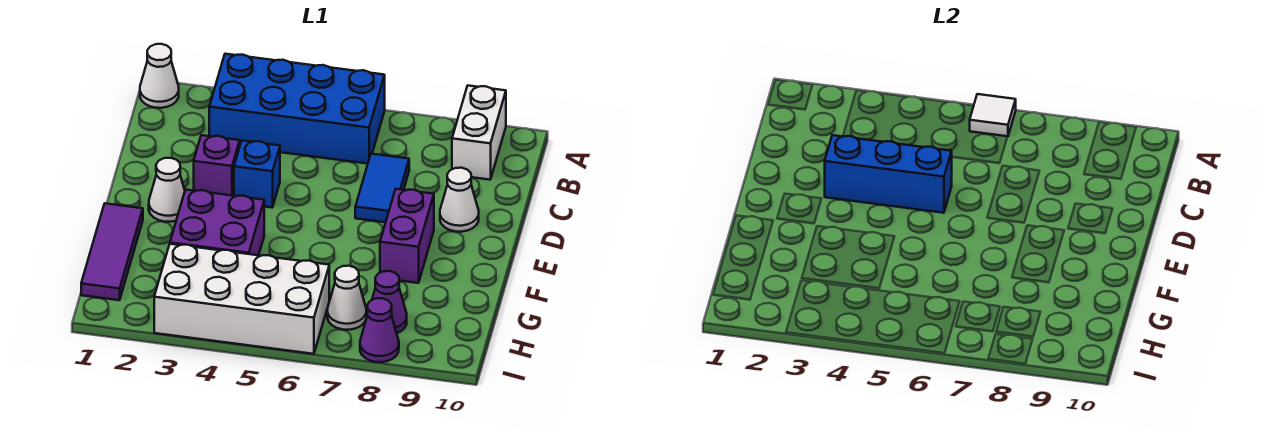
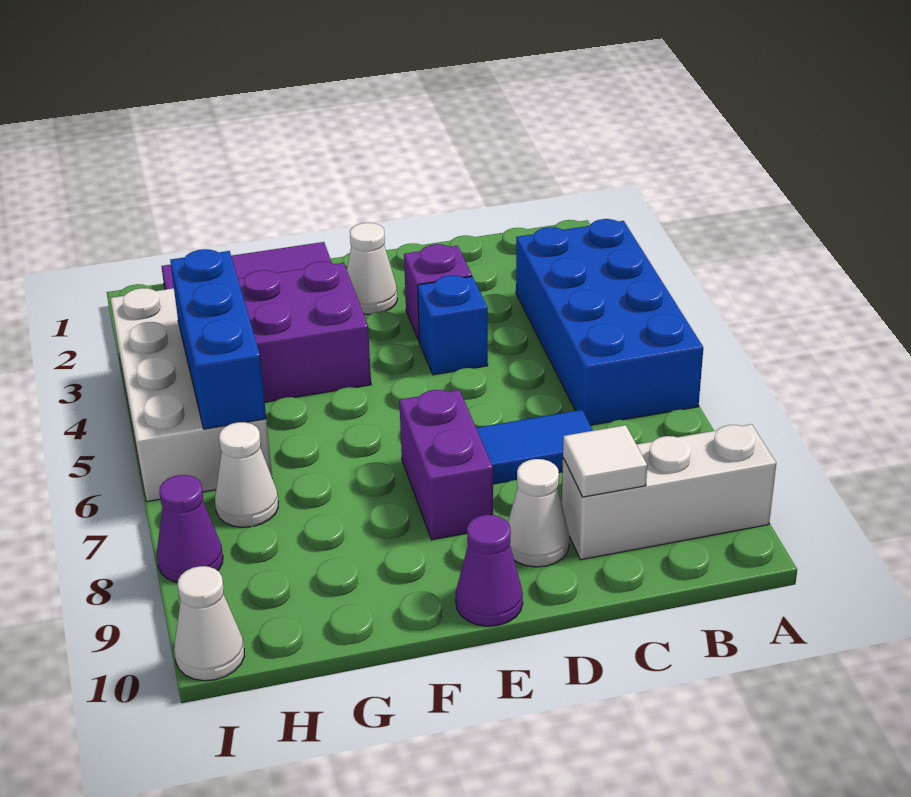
white cone A1 level 1 -> white cone I10 level 1
white tile A6 level 2 -> white tile C9 level 2
white brick A9:B9 level 1 -> white brick A9:C9 level 1
blue brick D3:D5 level 2 -> blue brick H4:H6 level 2
purple brick E8:F8 level 1 -> purple brick E7:E8 level 1
purple cone H8 level 1 -> purple cone E10 level 1

